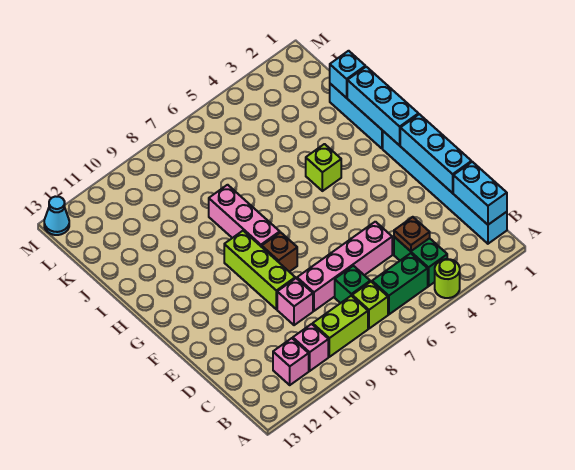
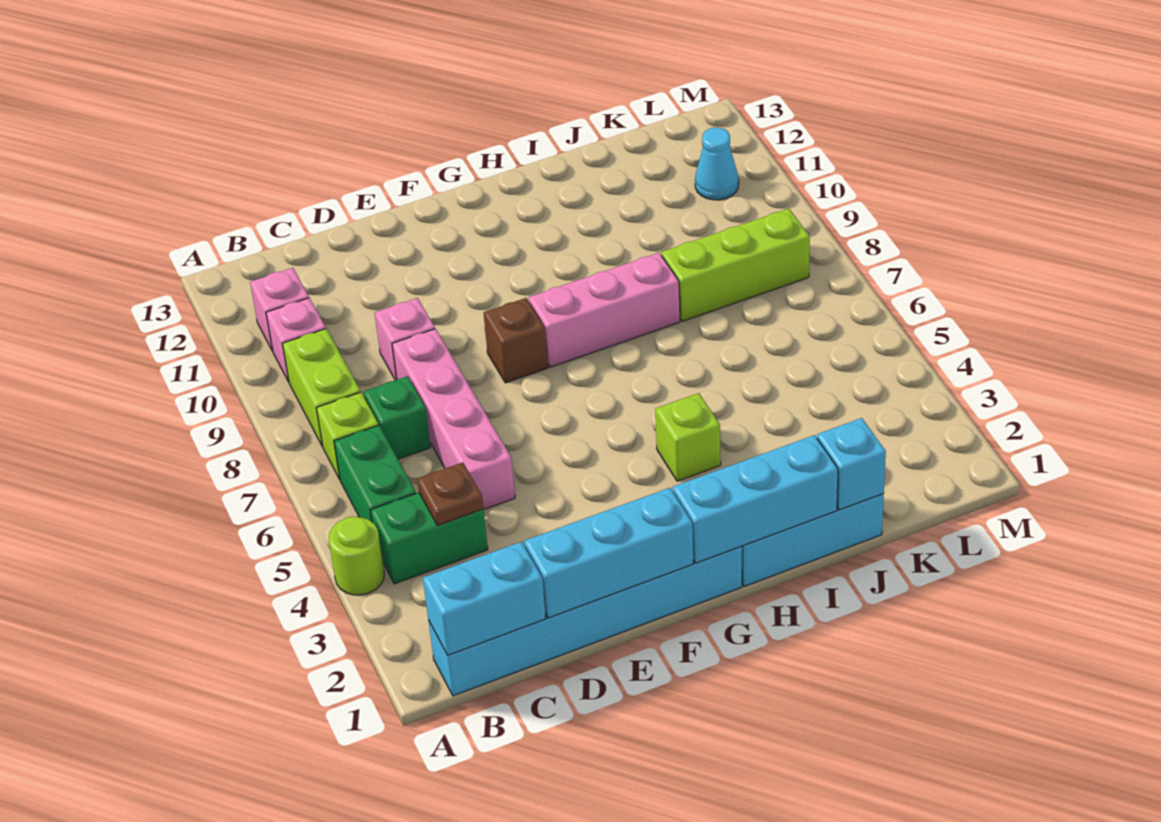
lime brick E9:G9 level 1 -> lime brick J8:L8 level 1
cyan cone M13 level 1 -> cyan cone L11 level 1

